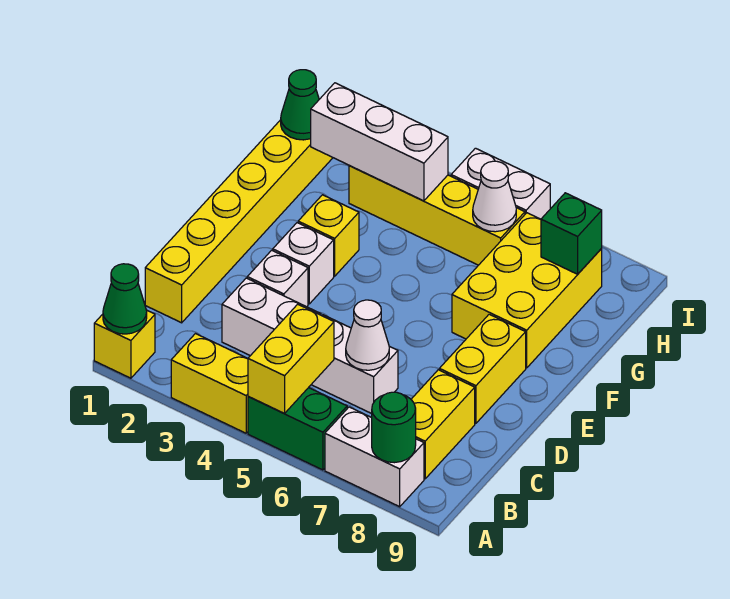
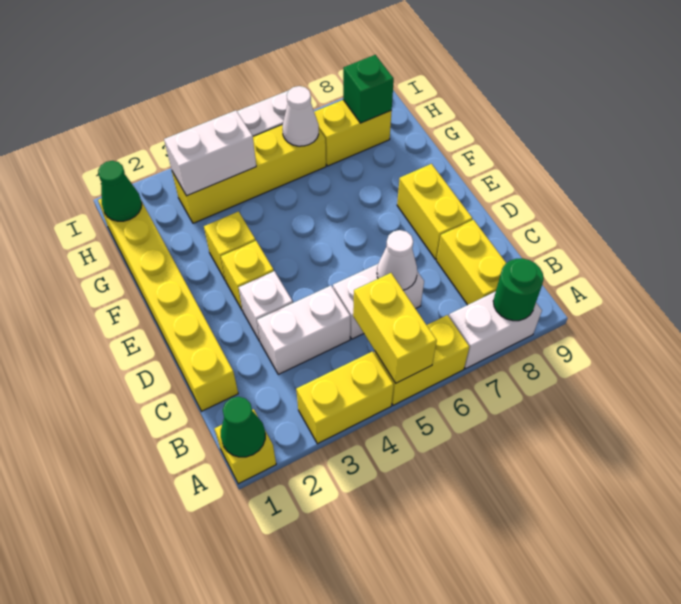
green brick A5:A6 level 1 -> yellow brick A5:A6 level 1
white brick E3 level 1 -> yellow brick E3 level 1
yellow brick F7:H8 level 1 -> yellow brick H7:H8 level 1
white brick H2:H4 level 2 -> white brick H3:H4 level 2

